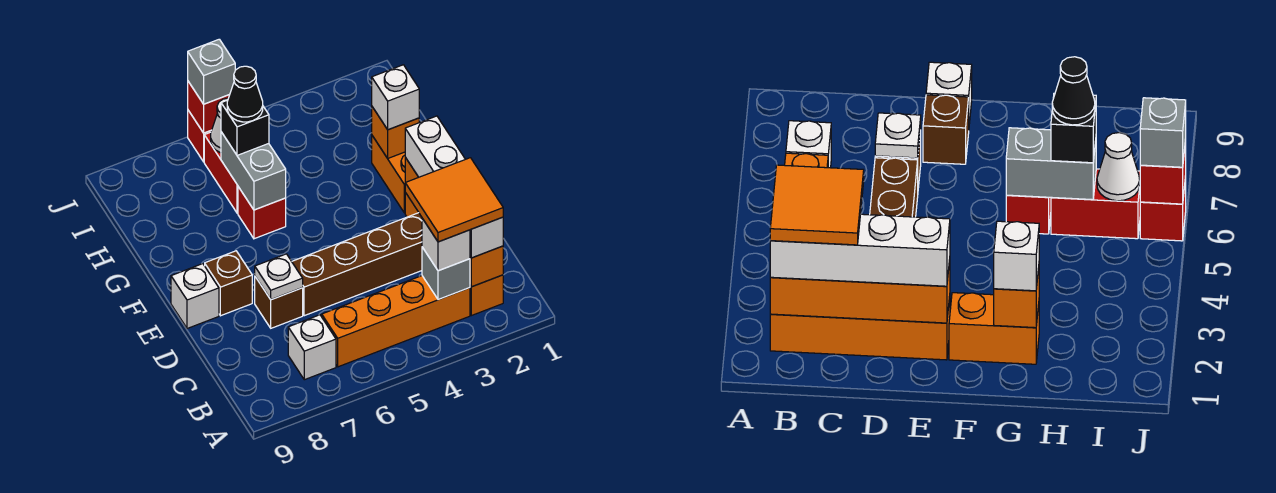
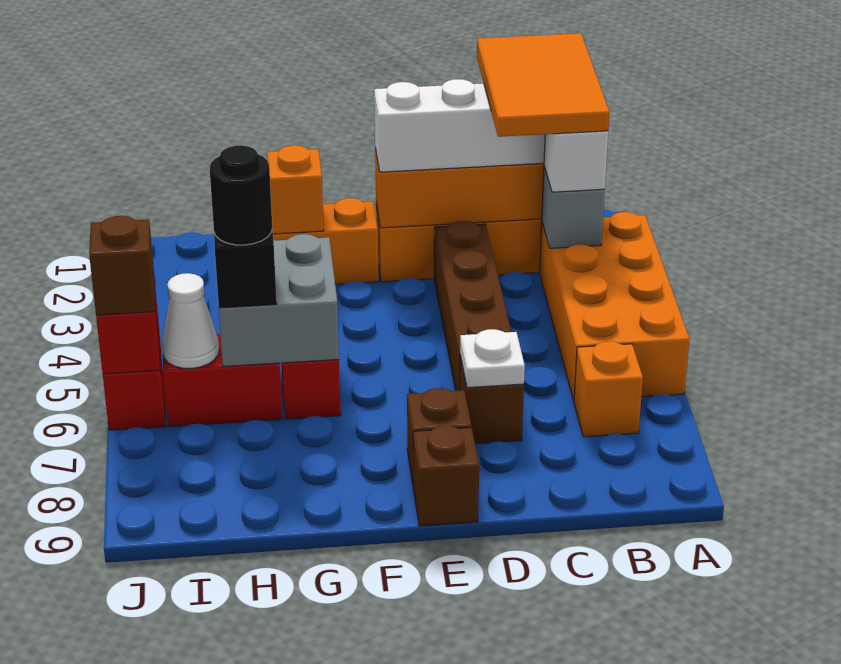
orange tile B2:C3 level 4 -> orange tile B1:C3 level 4
orange brick B3:B6 level 1 -> orange brick A3:B6 level 1
white brick B7 level 1 -> orange brick B7 level 1
white brick E9 level 1 -> brown brick E9 level 1
white brick G2 level 3 -> none
grey brick G6:H6 level 2 -> grey brick G5:H6 level 2
black cone H6 level 4 -> black round brick H6 level 4
grey brick J6 level 3 -> brown brick J6 level 3

